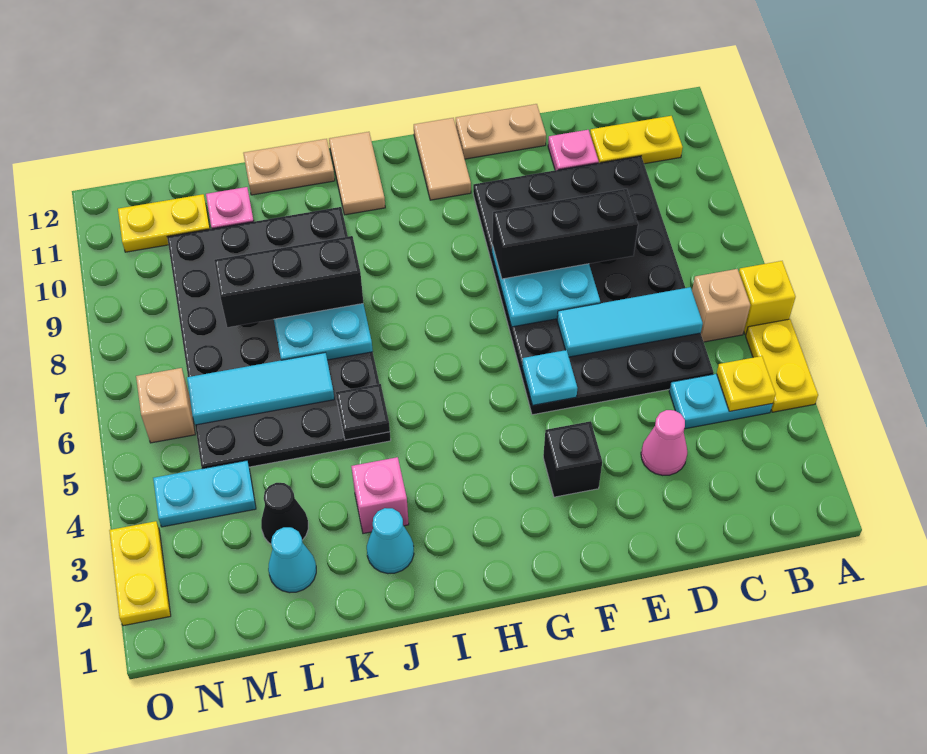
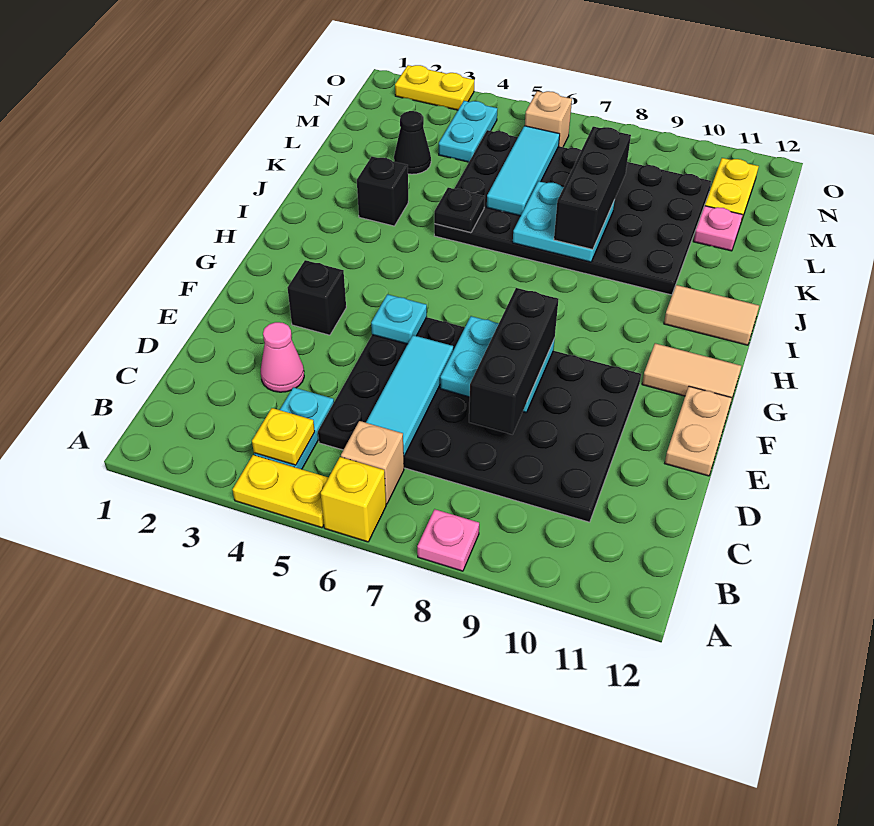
yellow plate B11:C11 level 1 -> none
pink plate D11 level 1 -> pink plate A8 level 1
cyan cone J2 level 1 -> none
pink brick J3 level 1 -> black brick J3 level 1
tan plate J12:K12 level 1 -> none
cyan cone L2 level 1 -> none

